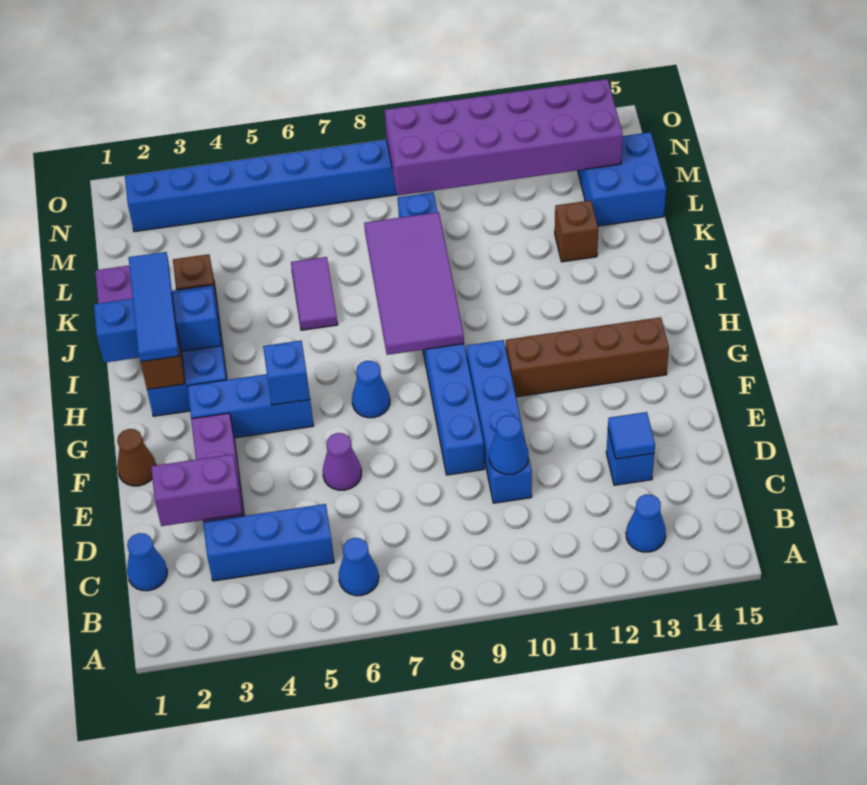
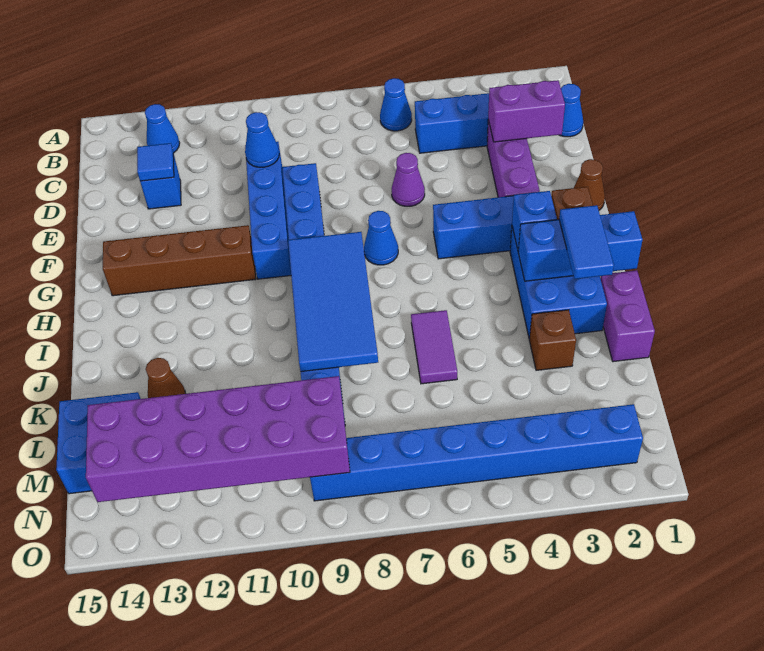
blue brick G5 level 2 -> blue brick H3 level 2
blue tile H2:J2 level 3 -> blue tile I2:J2 level 3
purple tile H8:K9 level 2 -> blue tile H8:K9 level 2
brown brick K13 level 1 -> brown cone K13 level 1

